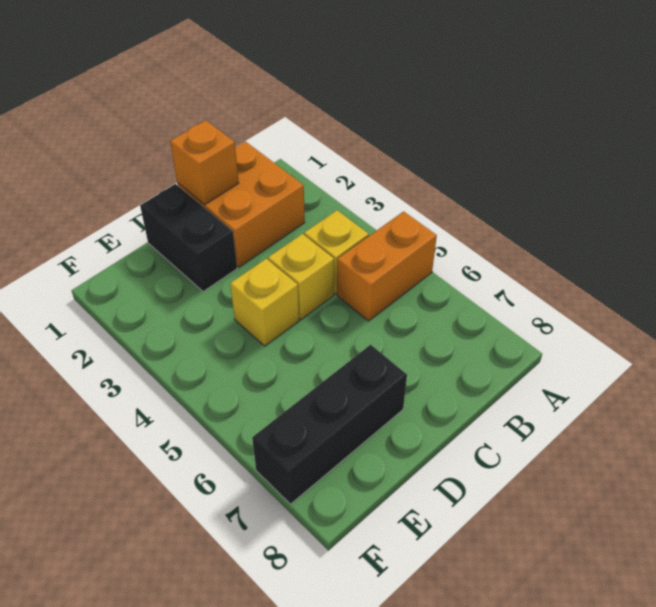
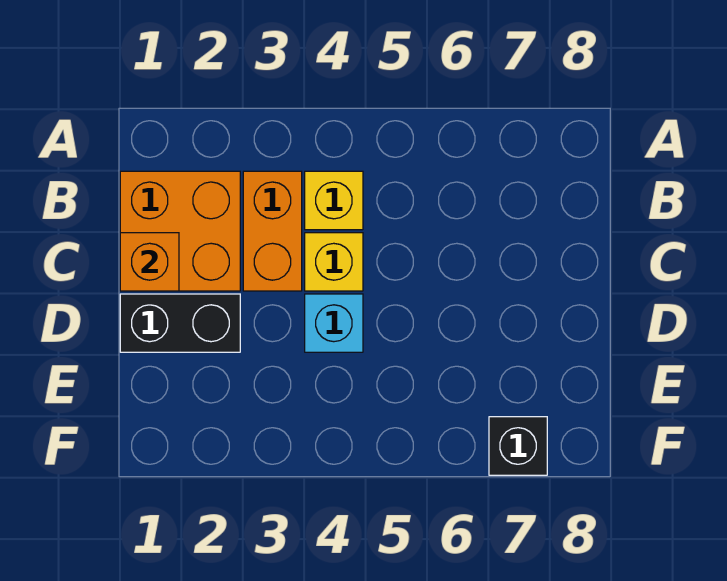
orange brick A5:B5 level 1 -> orange brick B3:C3 level 1
yellow brick D4 level 1 -> cyan brick D4 level 1
black brick D7:F7 level 1 -> black brick F7 level 1

